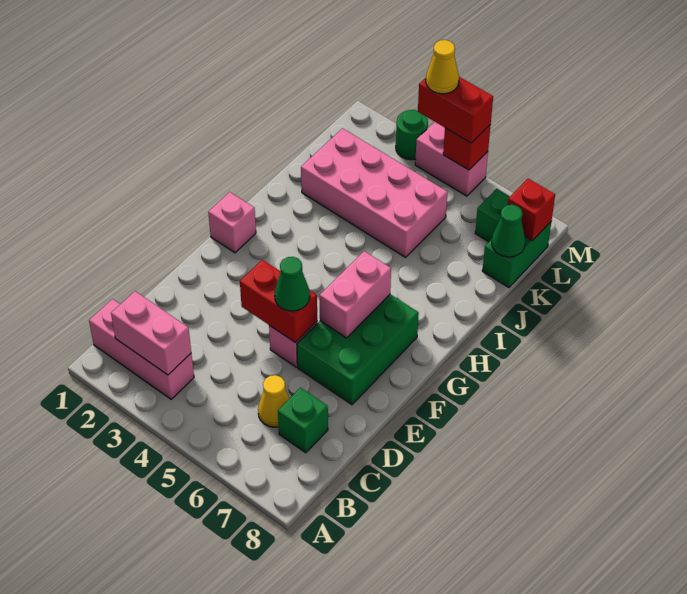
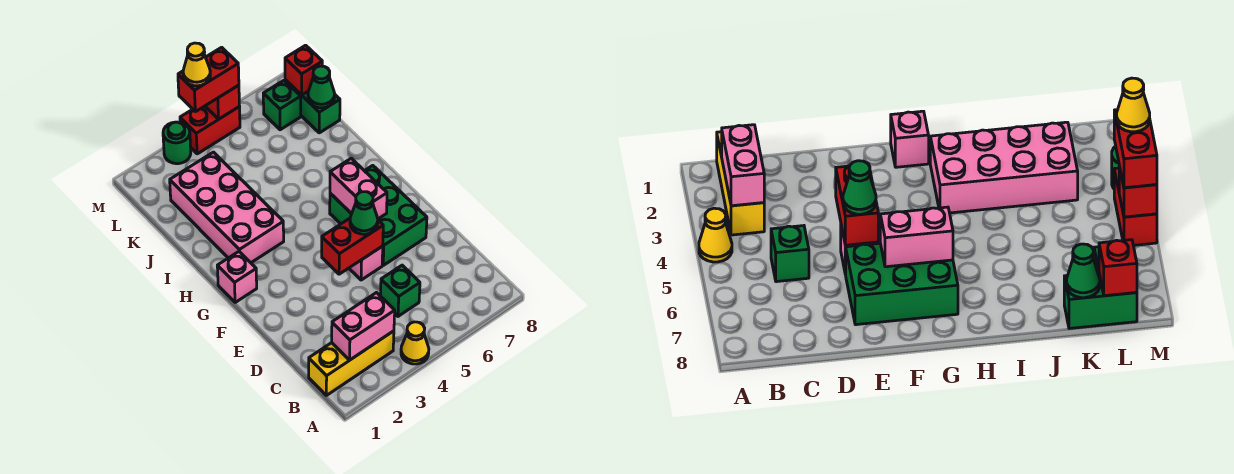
pink brick B1:B3 level 1 -> yellow brick B1:B3 level 1
yellow cone C6 level 1 -> yellow cone A4 level 1
green brick C7 level 1 -> green brick C5 level 1
pink brick J2:K5 level 1 -> pink brick H2:K3 level 1
pink brick M4:M5 level 1 -> red brick M4:M5 level 1

